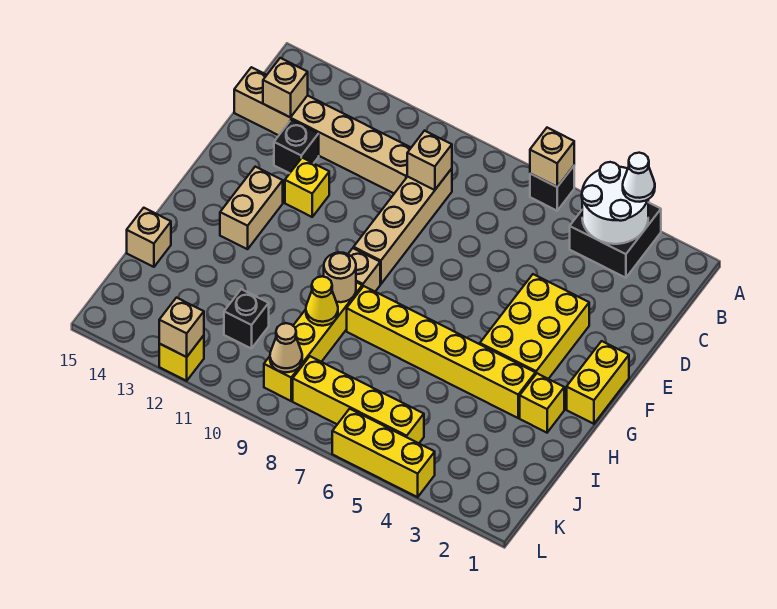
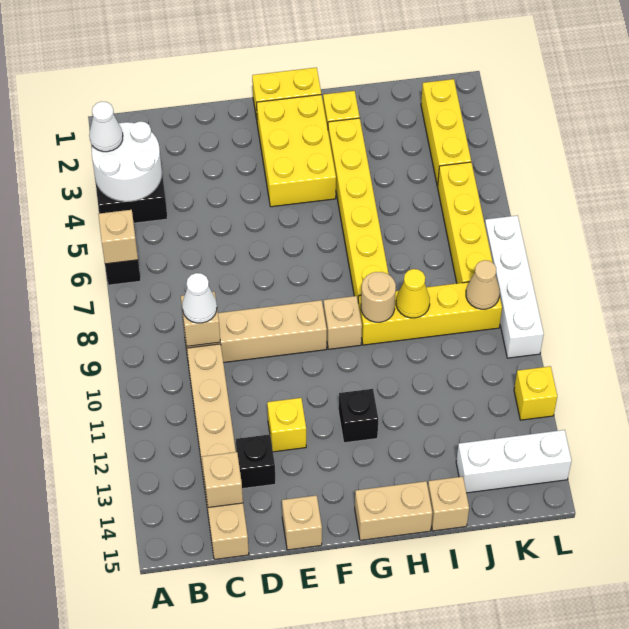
none -> white cone C9 level 3
yellow brick E3:G4 level 1 -> yellow brick F2:G4 level 1
tan brick F13:G13 level 1 -> tan brick G15:H15 level 1
black brick J11 level 1 -> black brick G12 level 1
none -> white brick J14:L14 level 1
yellow brick L4:L6 level 1 -> yellow brick K2:K4 level 1
none -> white brick L7:L10 level 1
tan brick L12 level 2 -> tan brick E15 level 1

